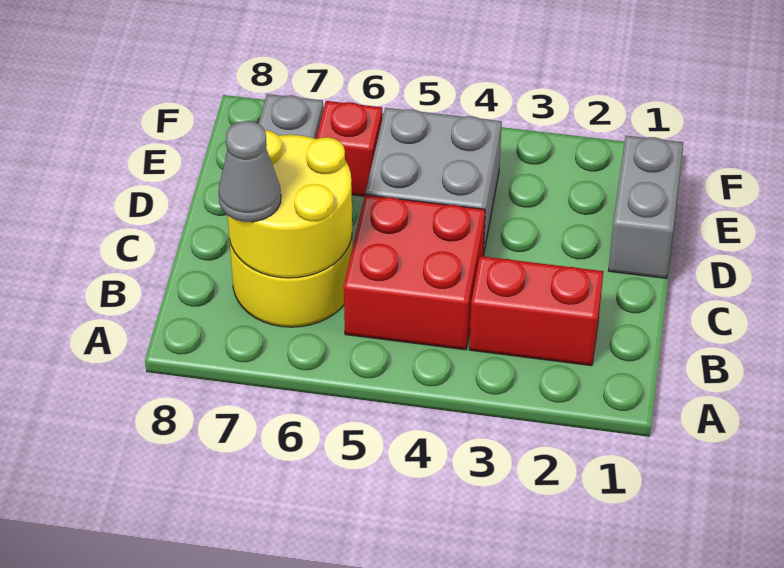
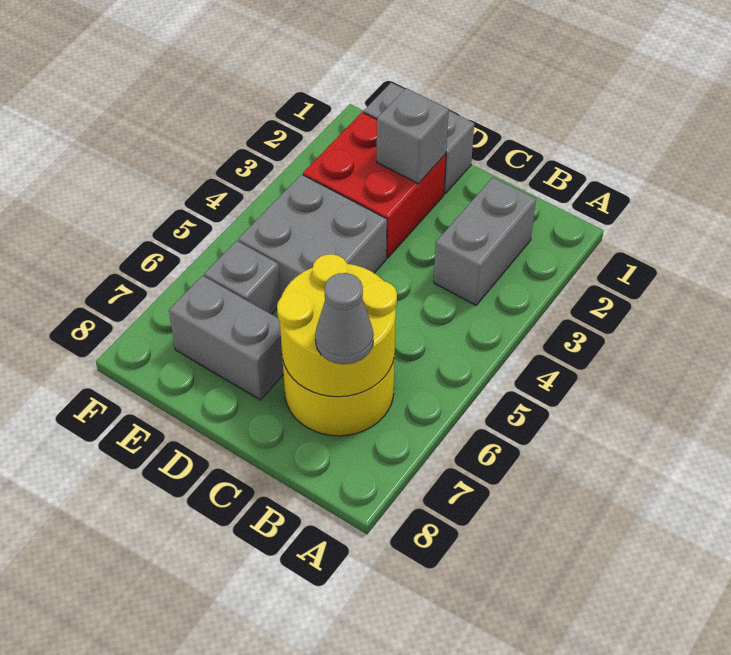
red brick B2:B3 level 1 -> grey brick B2:B3 level 1
red brick B4:C5 level 1 -> red brick D2:E3 level 1
none -> grey brick D2 level 2
red brick E6 level 1 -> grey brick E6 level 1

